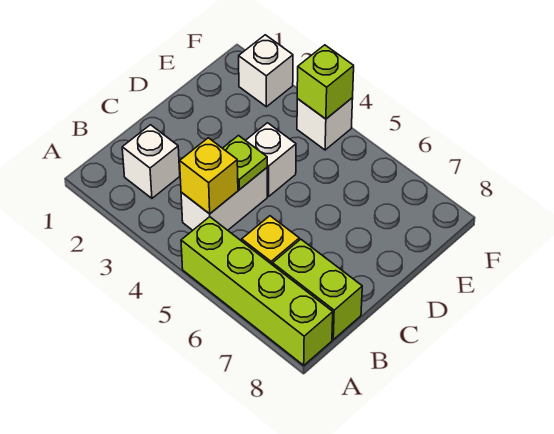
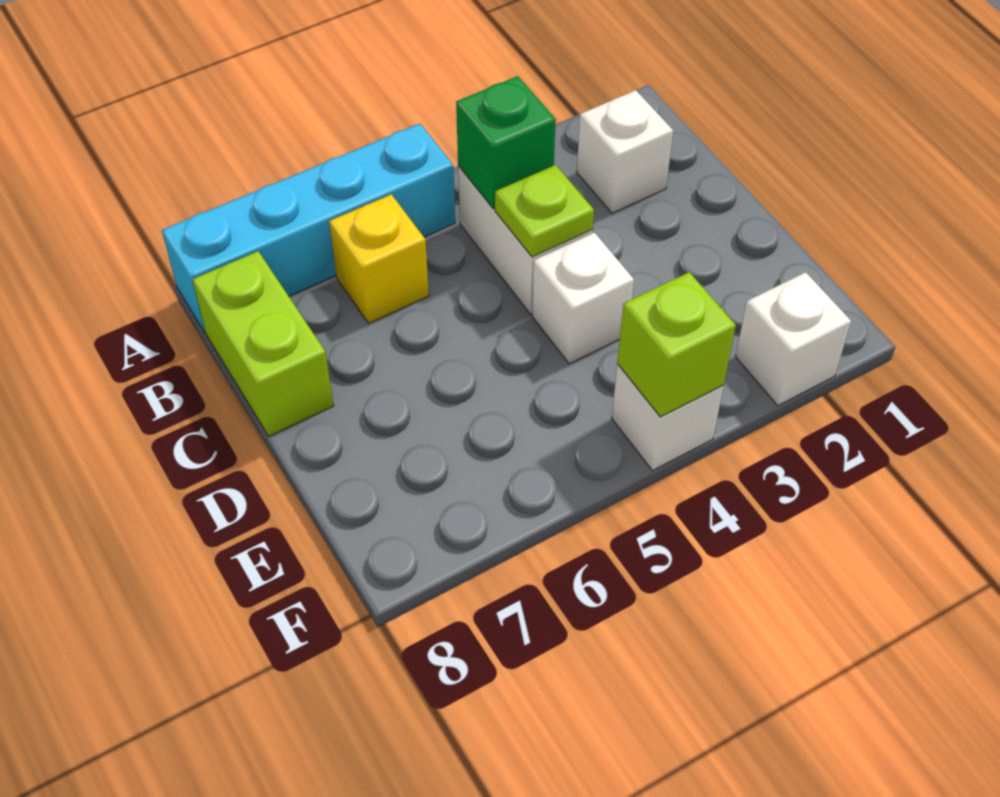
lime brick A5:A8 level 1 -> cyan brick A5:A8 level 1
yellow brick B4 level 2 -> green brick B4 level 2
lime brick B7:B8 level 1 -> lime brick B8:C8 level 1

